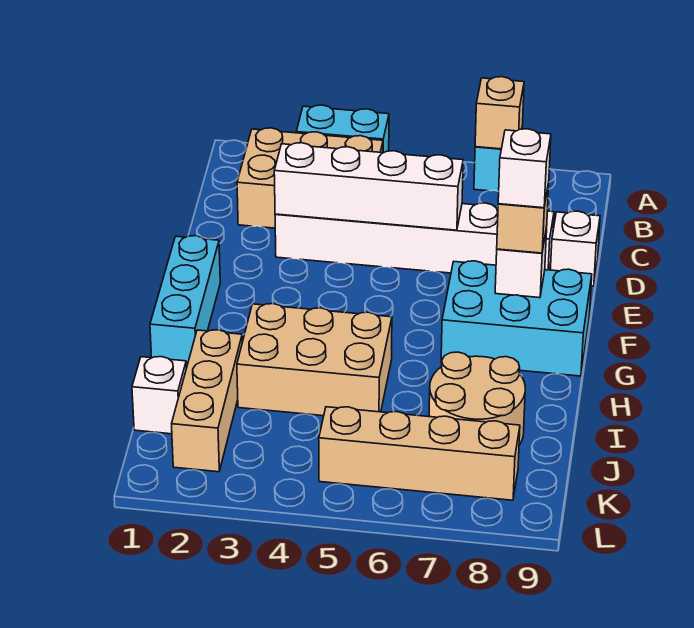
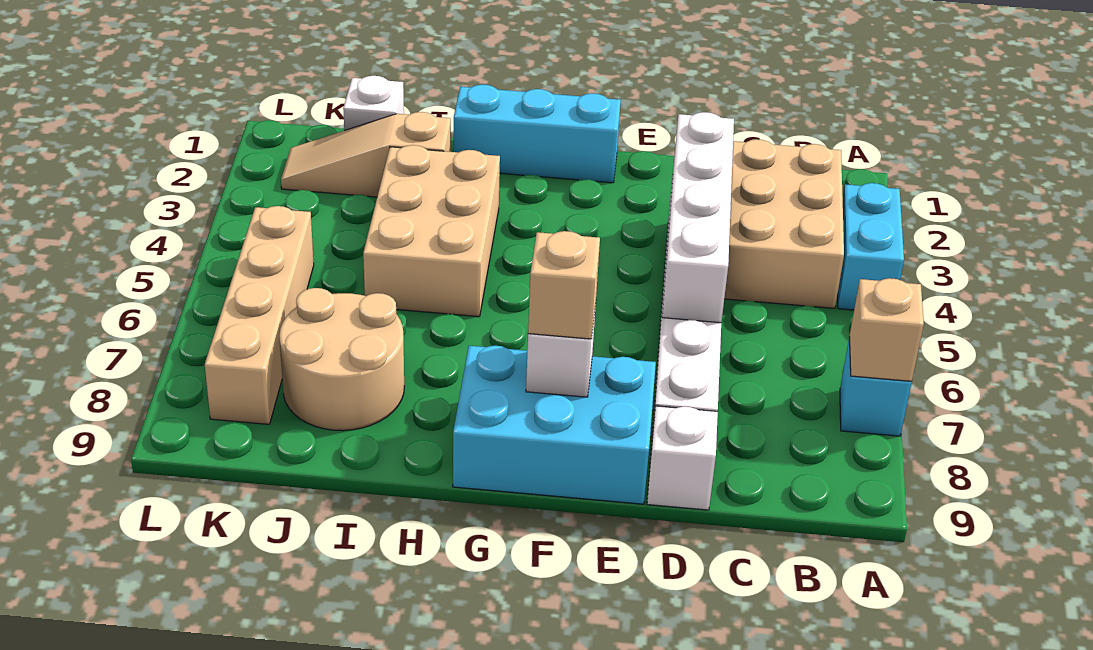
cyan brick F7:G9 level 1 -> cyan brick E8:G9 level 1
white brick F8 level 4 -> none
tan brick I2:K2 level 1 -> tan slope I2:K2 level 1 top I

